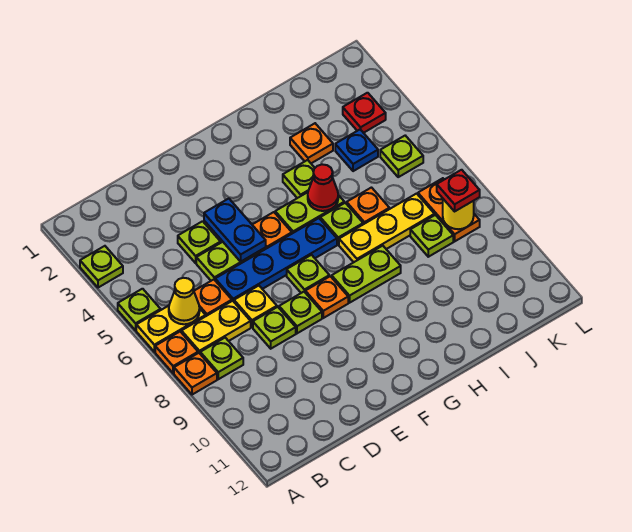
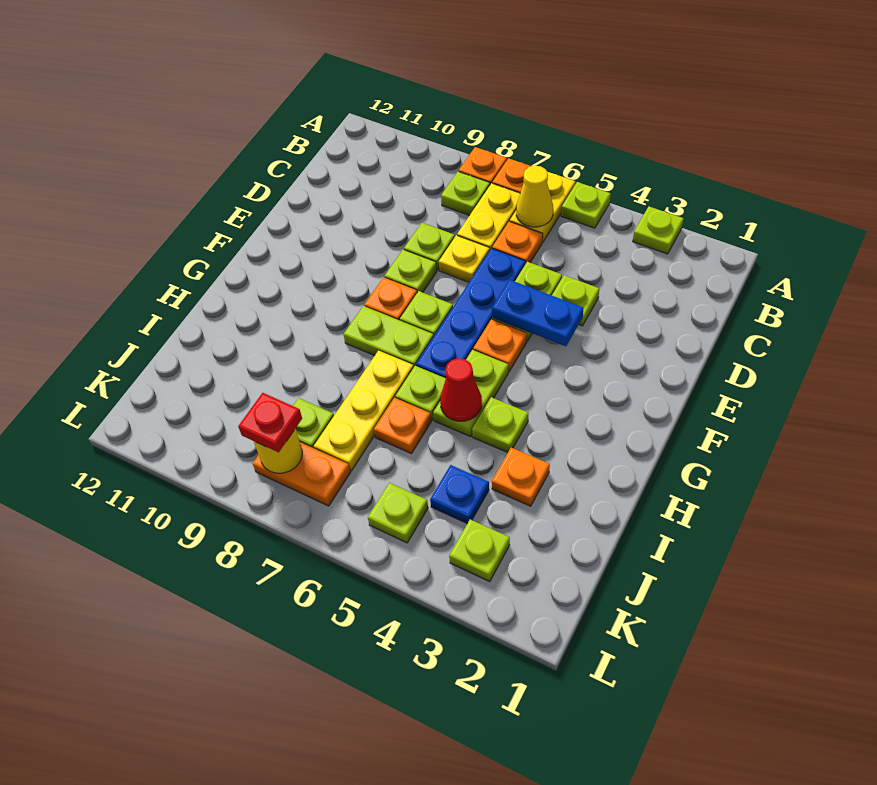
lime plate G8:H8 level 1 -> lime plate G7:G8 level 1
red plate K3 level 1 -> lime plate K3 level 1

